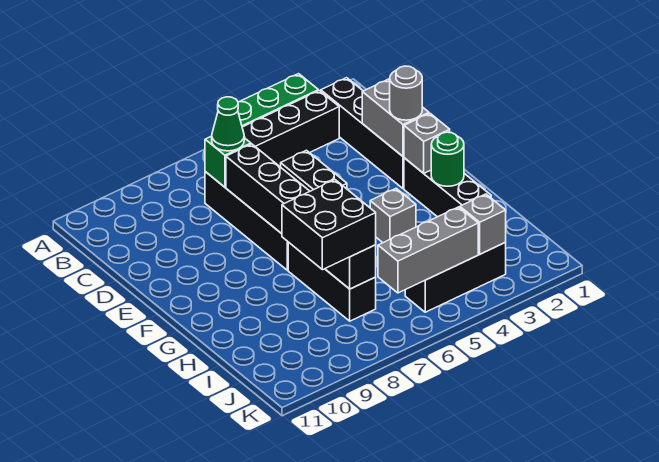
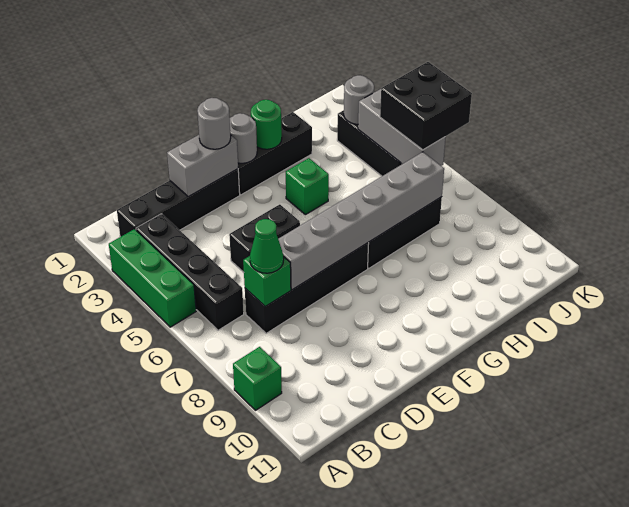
none -> green brick A9 level 1
black brick D7:I7 level 2 -> grey brick D7:I7 level 2
grey brick F2 level 2 -> grey round brick F2 level 2
grey brick G4 level 1 -> green brick G4 level 1
black brick H7:I8 level 3 -> black brick J5:K6 level 3
grey brick J3 level 2 -> grey round brick J3 level 2

